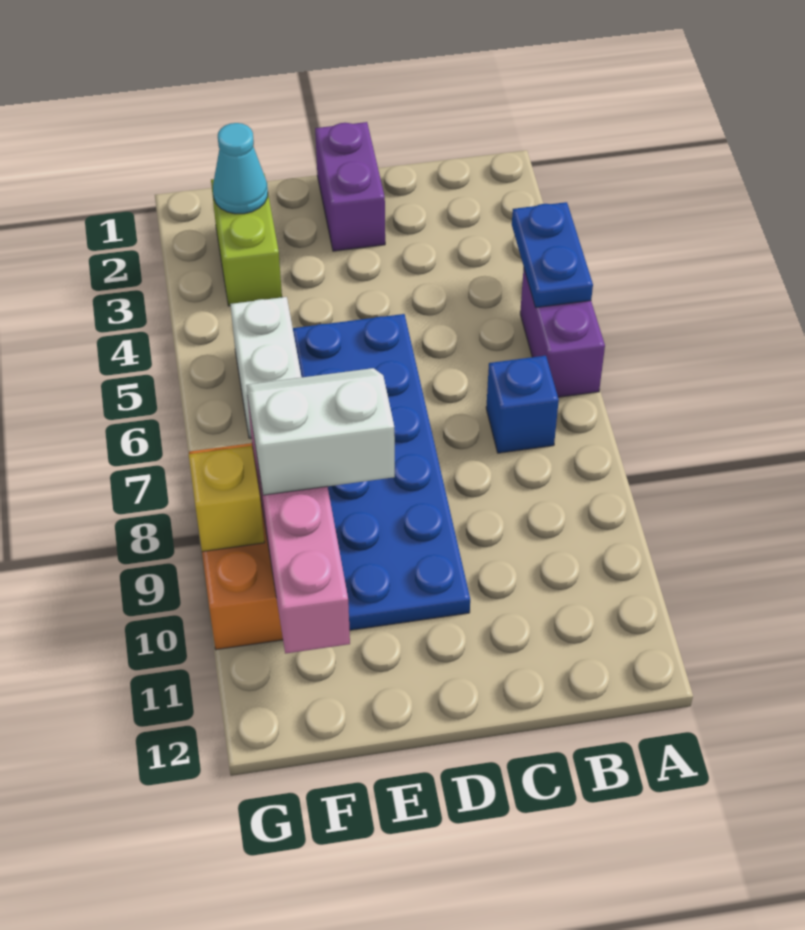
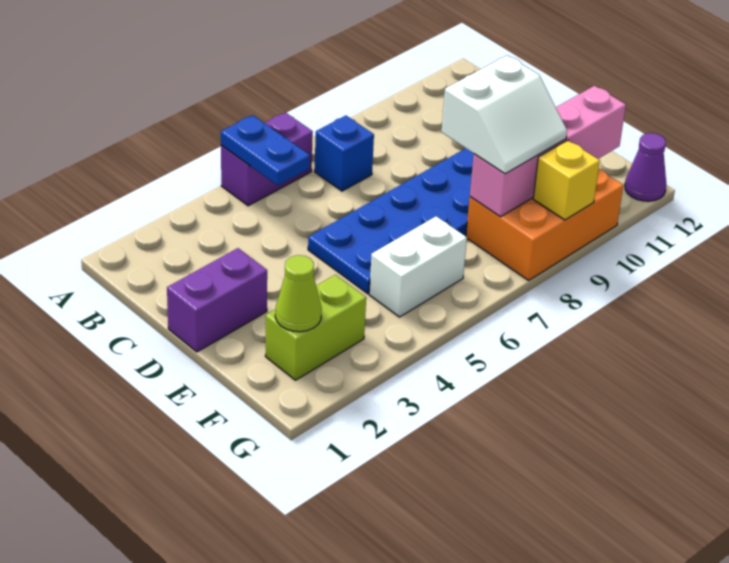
blue plate A4:A5 level 2 -> blue plate A5:B5 level 2
white slope E8:F9 level 3 top 9 -> white slope E8:F9 level 3 top E
cyan cone F2 level 2 -> lime cone F2 level 2
none -> purple cone G12 level 1

